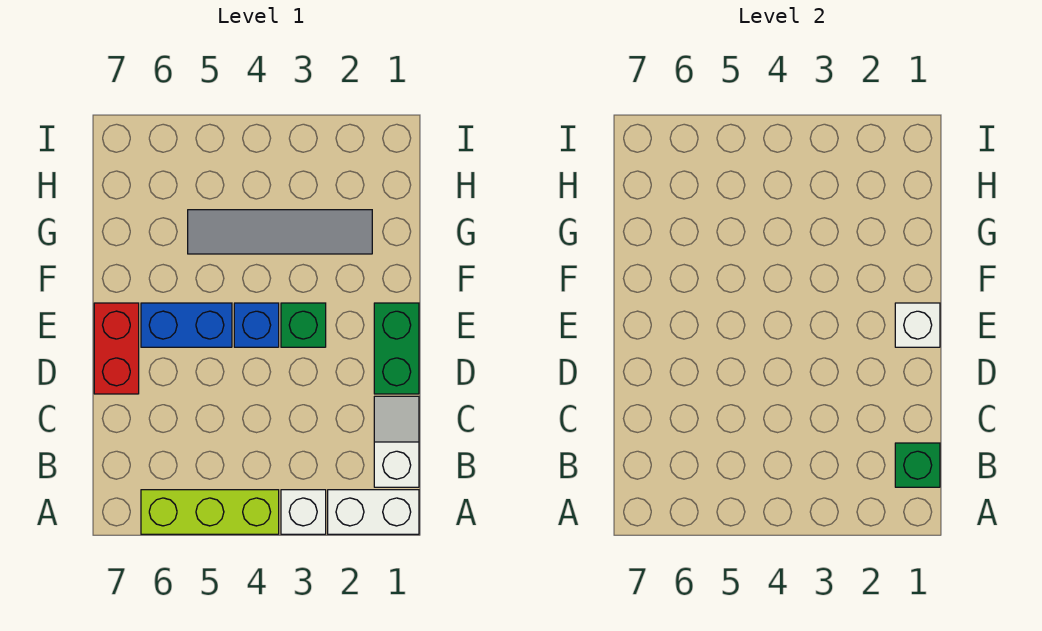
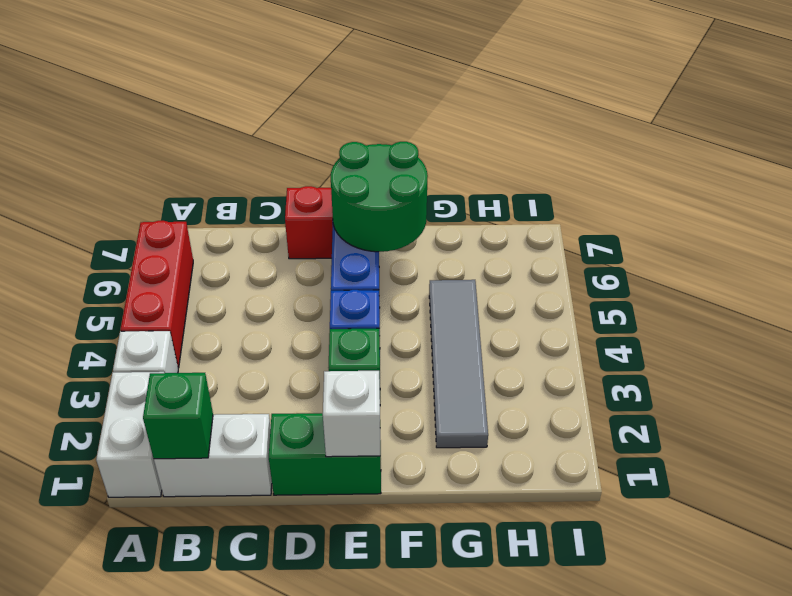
lime brick A4:A6 level 1 -> red brick A4:A6 level 1
white slope B1:C1 level 1 top B -> white brick B1:C1 level 1
none -> green round brick E6:F7 level 2

